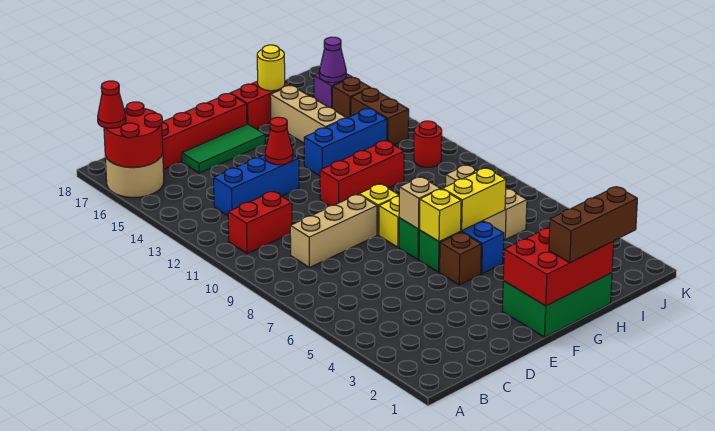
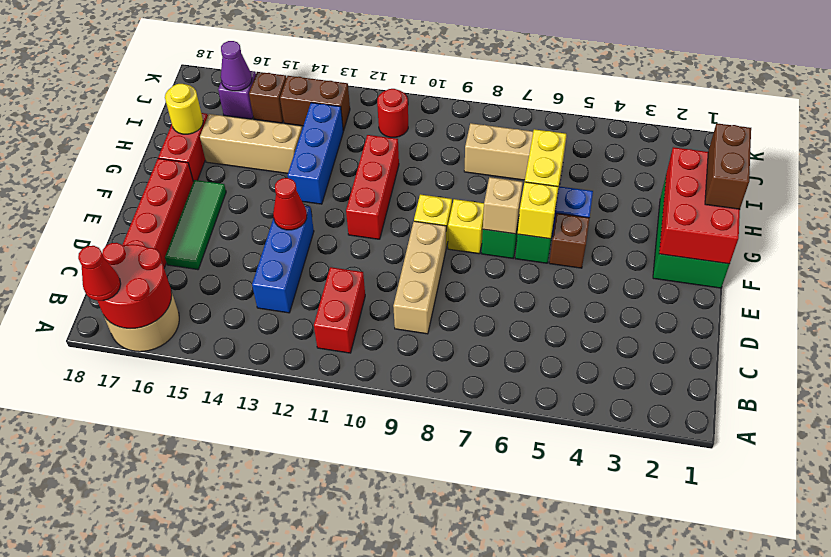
brown brick G1:I1 level 3 -> brown brick G1:H1 level 3

